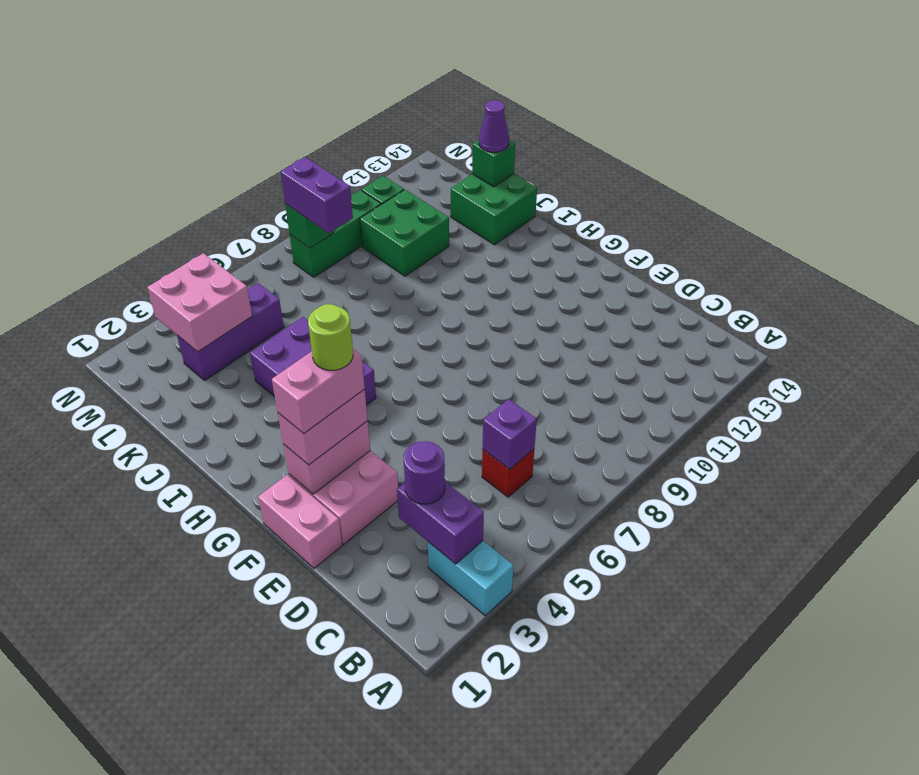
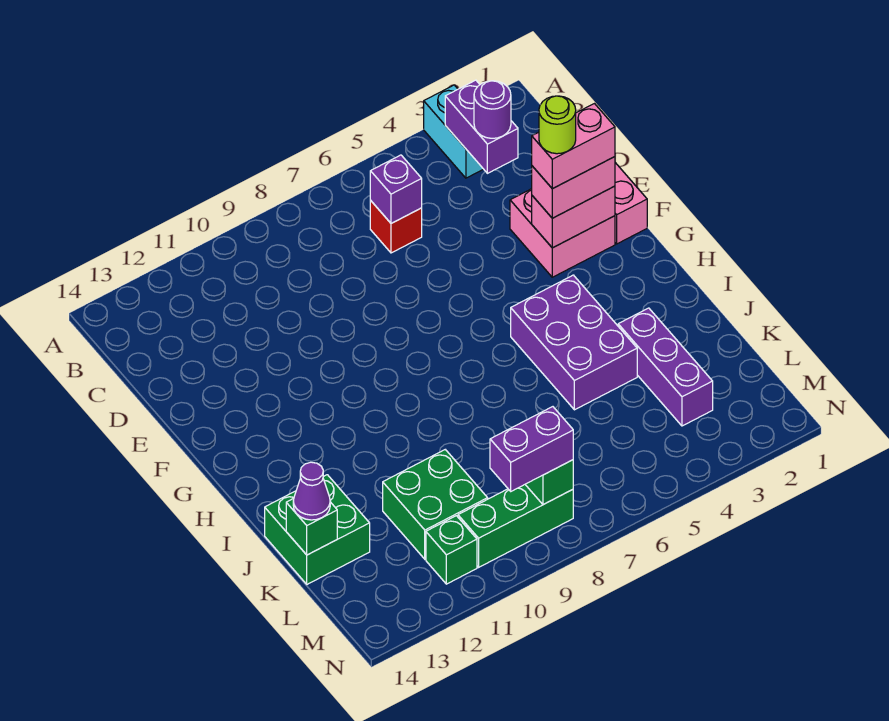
purple brick L3:L5 level 1 -> purple brick J3:L3 level 1
pink brick L3:M4 level 2 -> none
purple brick L8:M8 level 3 -> purple brick M8:M9 level 3

